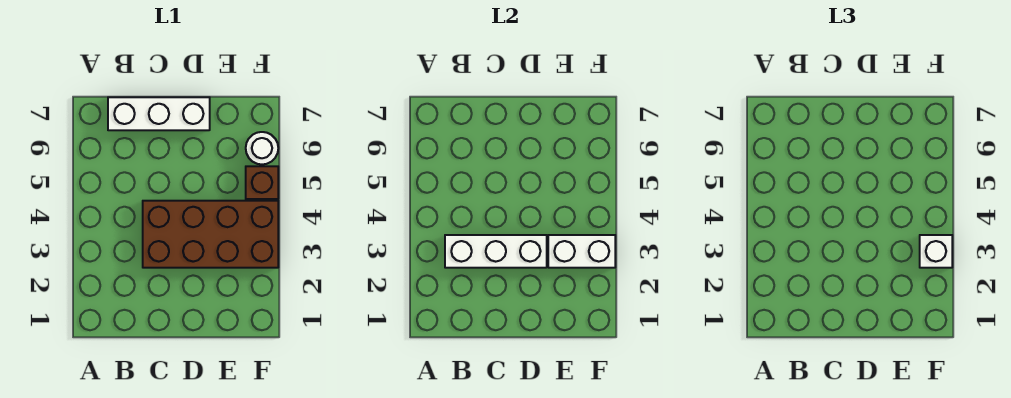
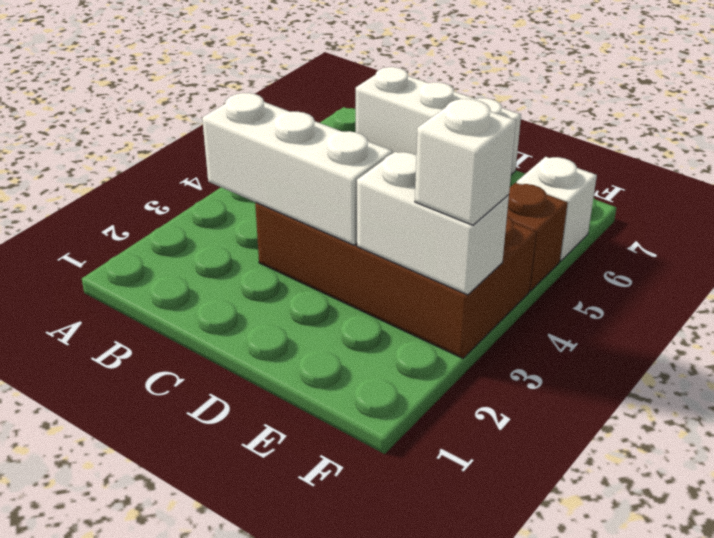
white round brick F6 level 1 -> white brick F6 level 1

